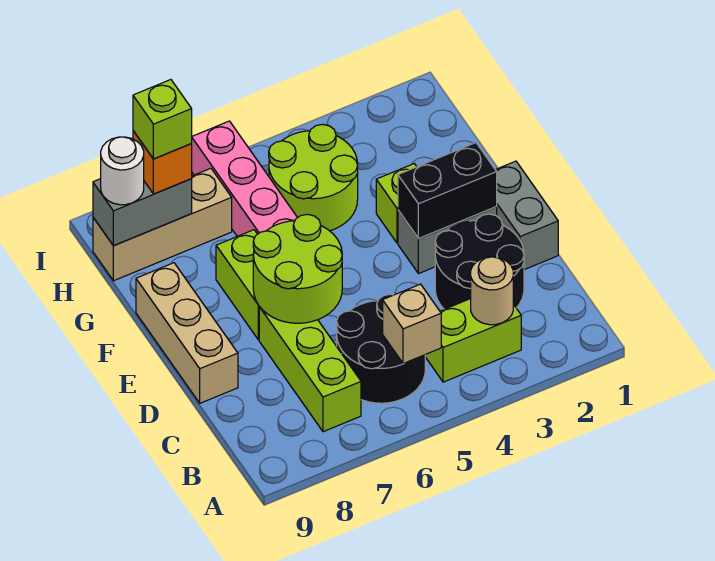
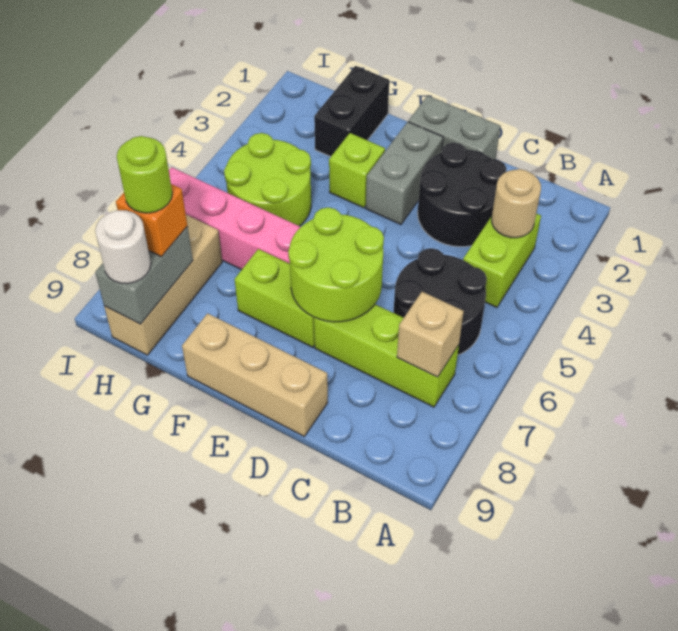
tan brick B5 level 2 -> tan brick B7 level 2
black brick E2:E3 level 2 -> black brick G1:G2 level 1
lime brick H8 level 4 -> lime round brick H8 level 4

